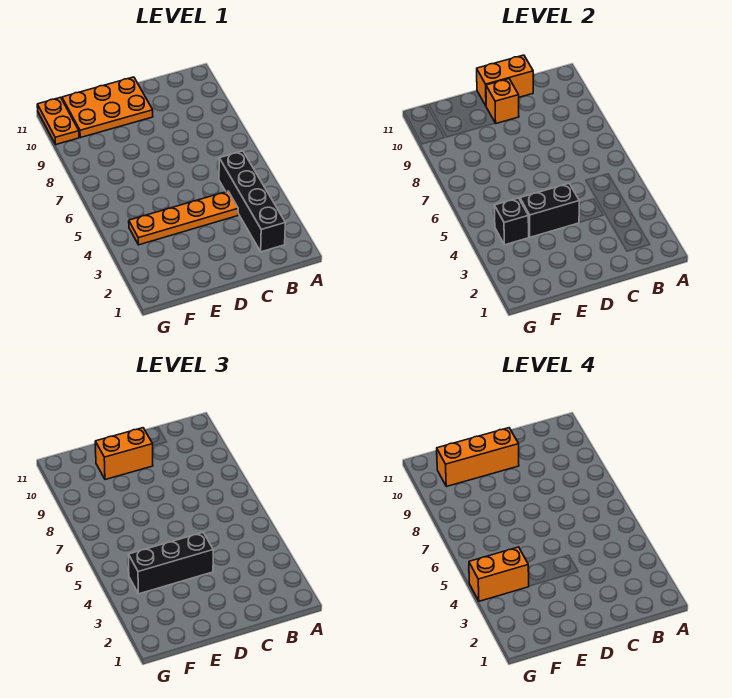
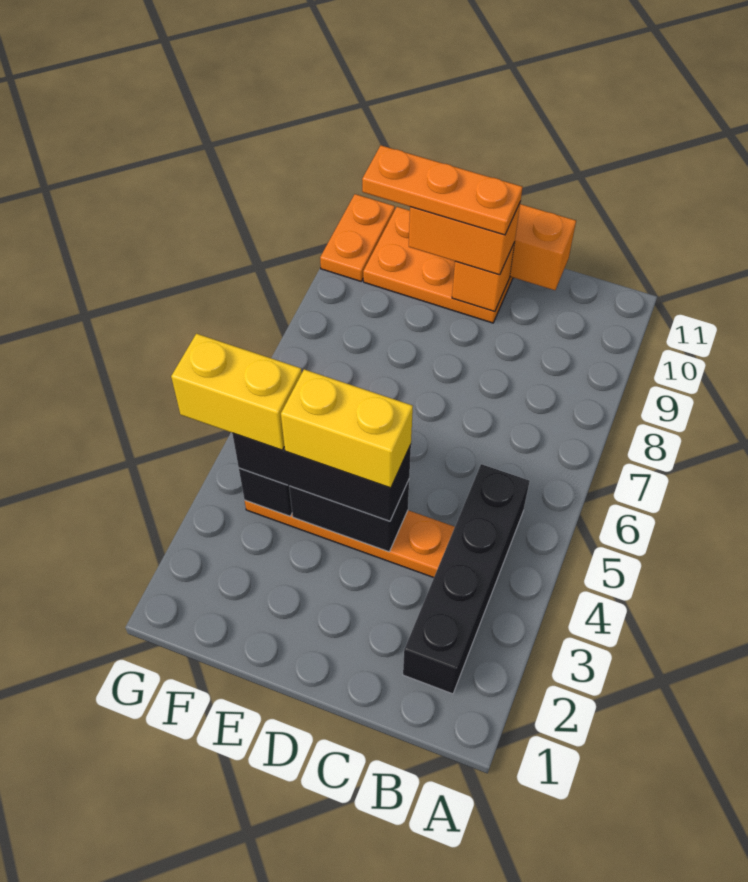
none -> yellow brick D4:E4 level 4
orange brick D10:F10 level 4 -> orange plate D10:F10 level 4
orange brick F4:G4 level 4 -> yellow brick F4:G4 level 4

